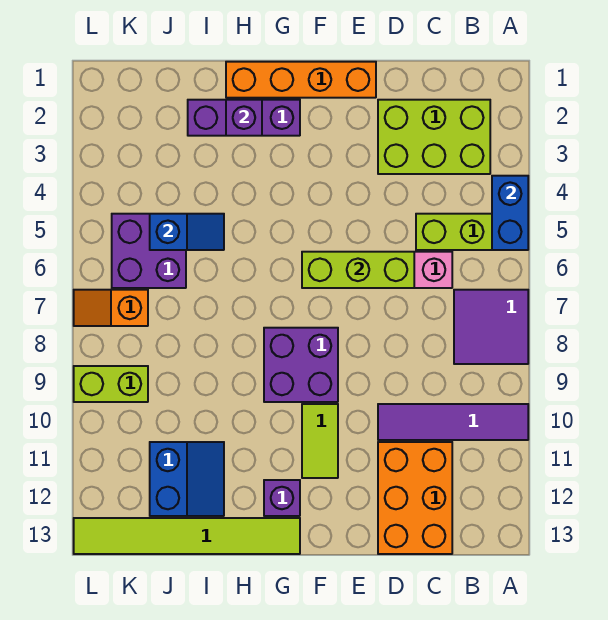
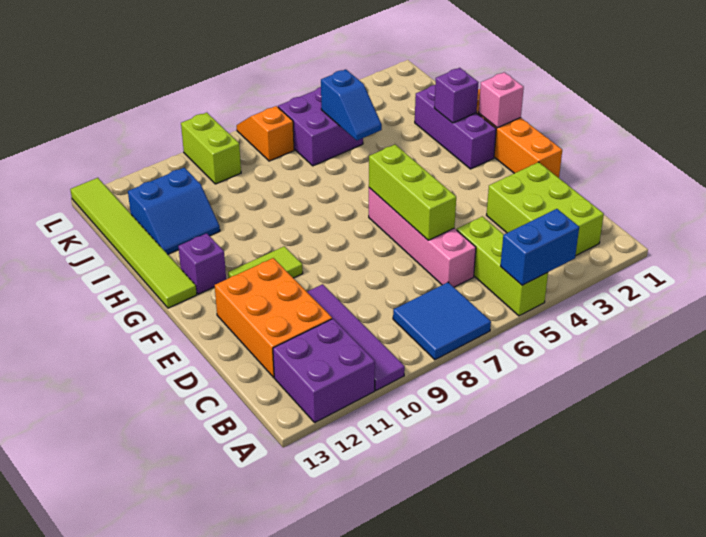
purple tile A7:B8 level 1 -> blue tile A7:B8 level 1
orange brick C11:D13 level 1 -> orange brick C11:E12 level 1
purple brick F8:G9 level 1 -> purple brick A11:B12 level 1
none -> pink brick G1 level 2

